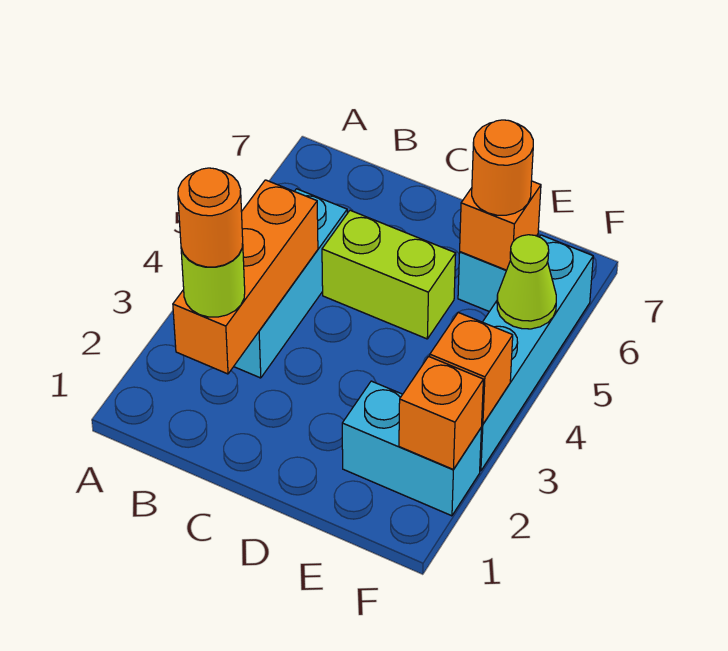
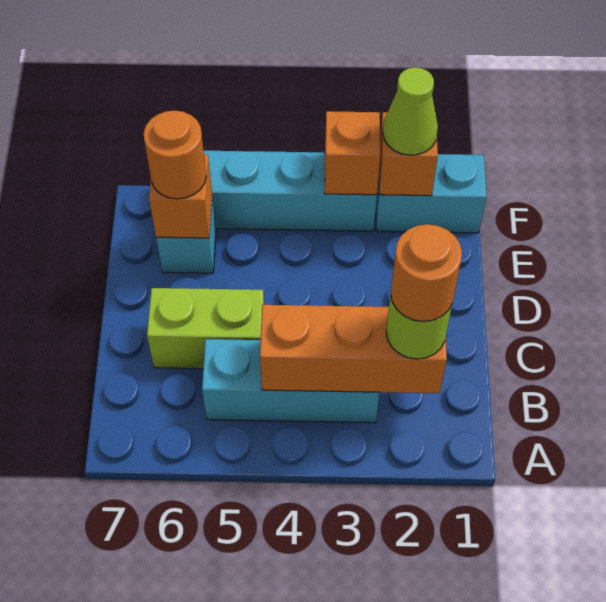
lime brick C5:D5 level 1 -> lime brick C5:C6 level 1
cyan brick E2:F2 level 1 -> cyan brick F1:F2 level 1
lime cone F5 level 2 -> lime cone F2 level 3

